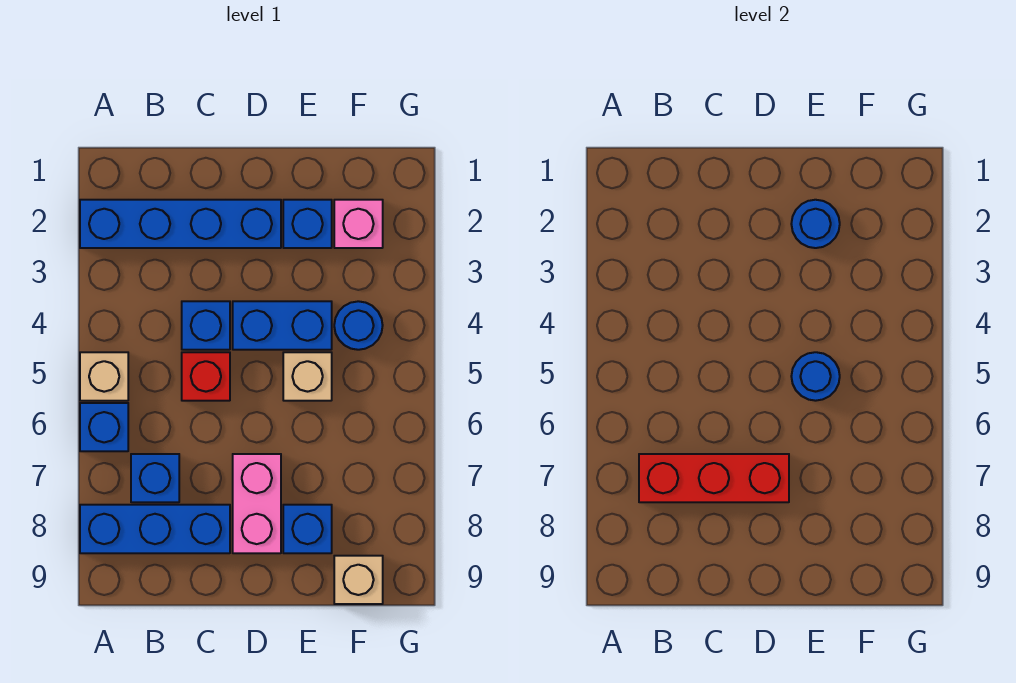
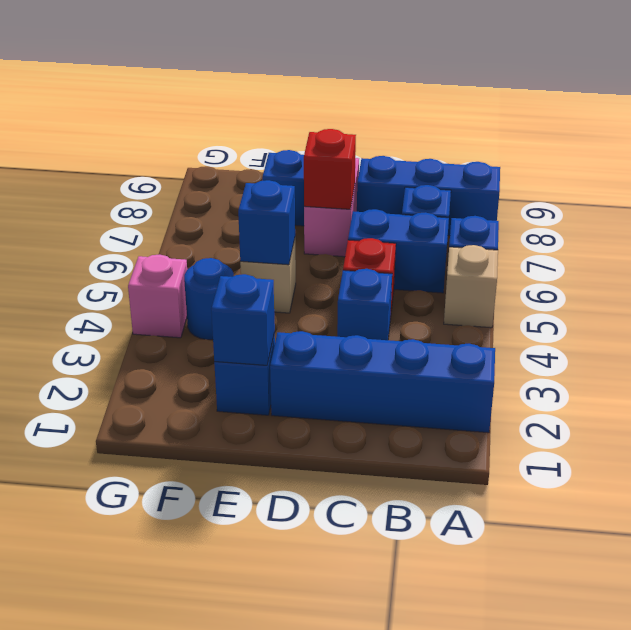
red brick B7:D7 level 2 -> red brick D7 level 2
blue brick D4:E4 level 1 -> blue brick B6:C6 level 1
blue round brick E2 level 2 -> blue brick E2 level 2
blue round brick E5 level 2 -> blue brick E5 level 2
pink brick F2 level 1 -> pink brick G4 level 1
tan brick F9 level 1 -> none

